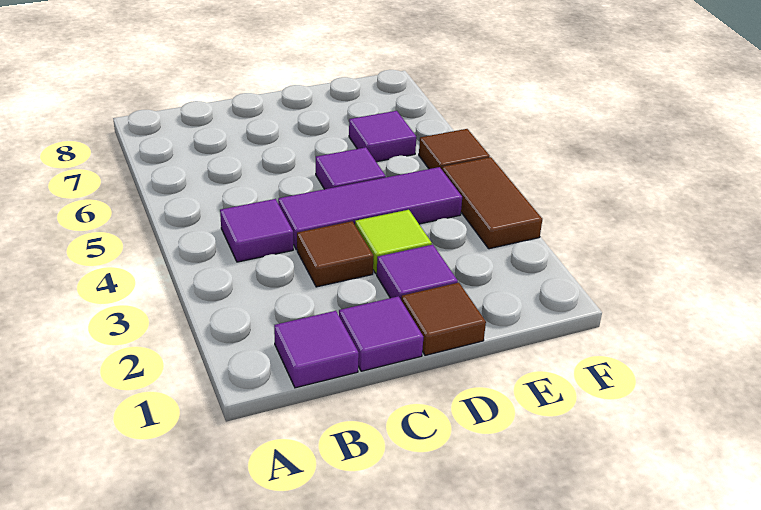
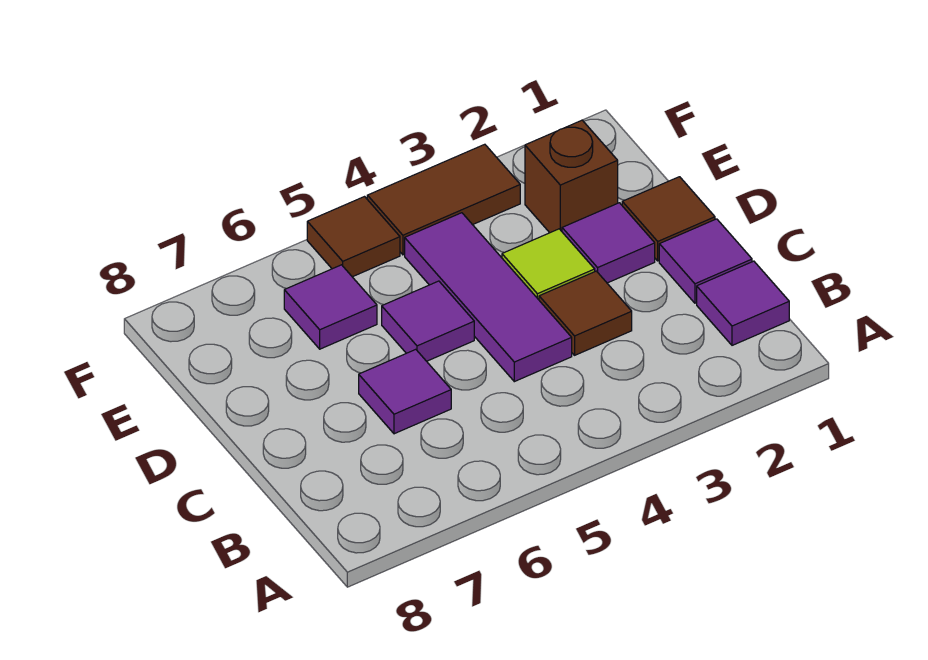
purple tile B4 level 1 -> purple tile C6 level 1
none -> brown brick E2 level 1

